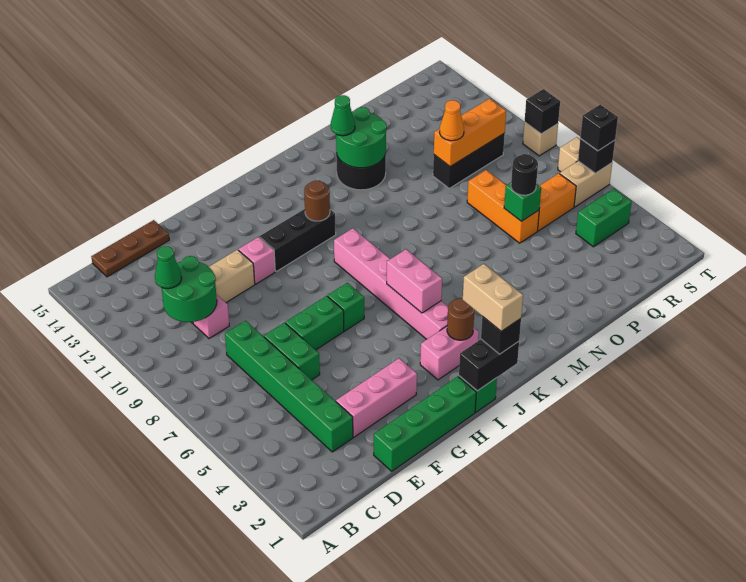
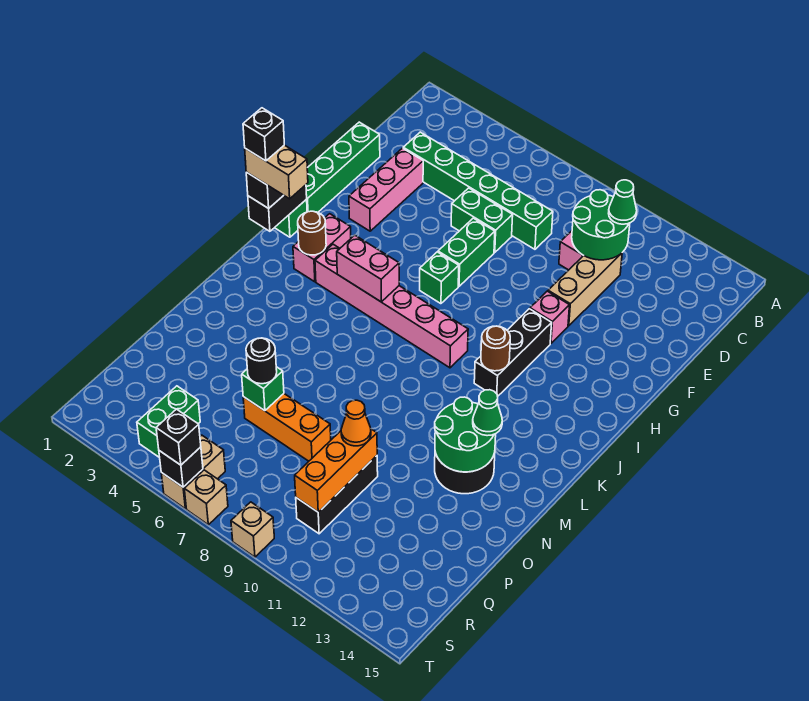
brown plate C15:E15 level 1 -> none
orange brick Q6:R6 level 1 -> none
black brick T9 level 2 -> black brick J1 level 5

